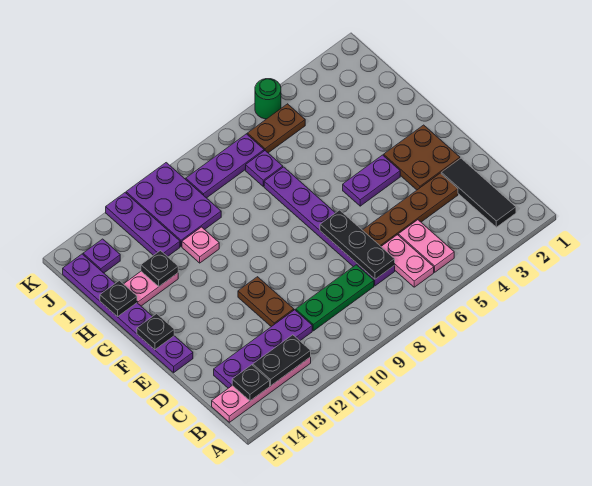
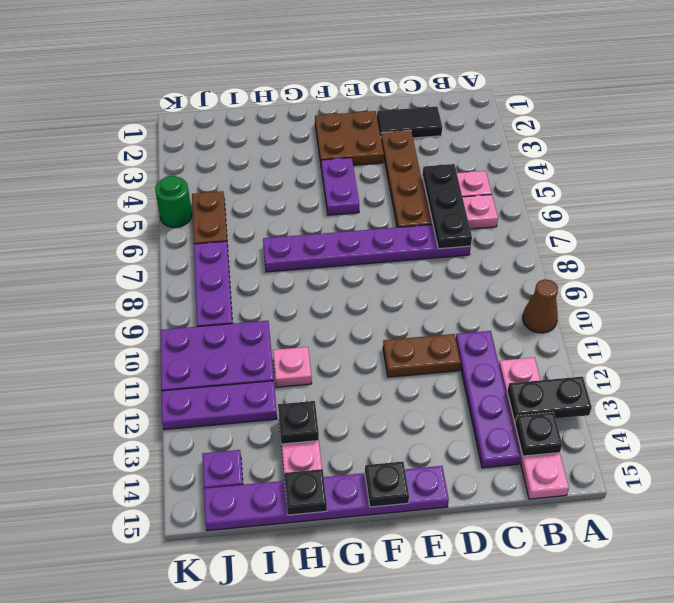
none -> brown cone A10 level 1
black tile B2:D2 level 1 -> black tile C2:D2 level 1
black plate B12:B13 level 2 -> black plate A13:B13 level 2
black plate C7:E7 level 2 -> black plate C5:C7 level 2
green plate C8:C10 level 1 -> none
purple plate I7 level 1 -> none

